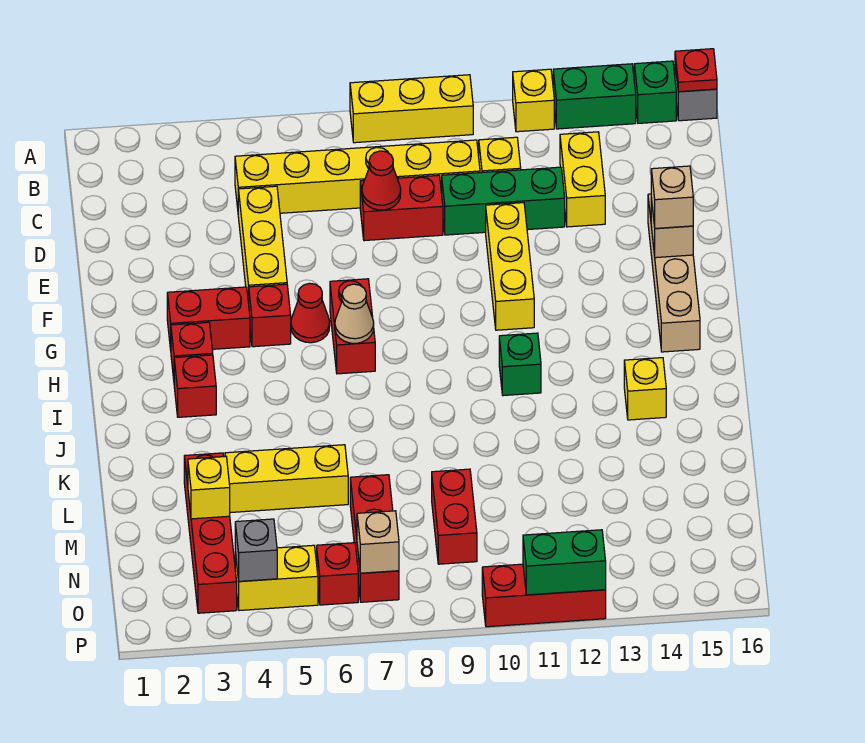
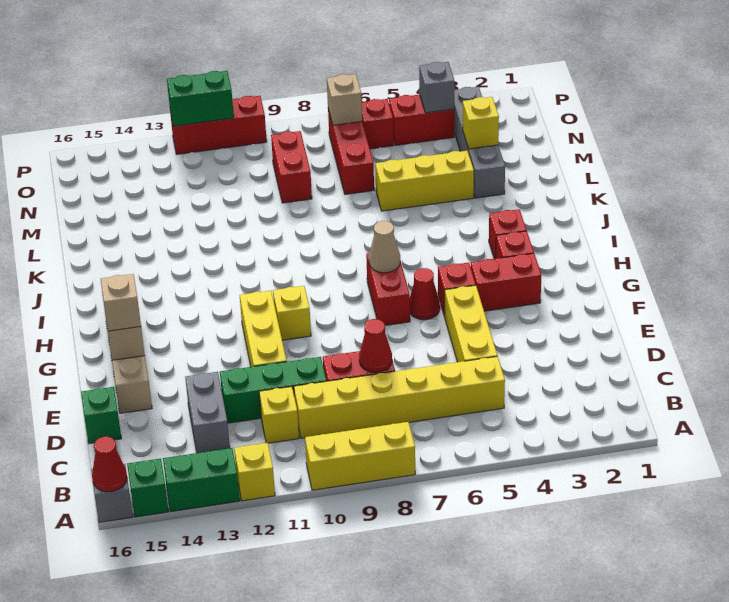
red plate A16 level 2 -> red cone A16 level 2
yellow brick C13:D13 level 1 -> grey brick C13:D13 level 1
green brick I11 level 1 -> green brick D16 level 1
yellow brick J14 level 1 -> yellow brick G10 level 1
red brick L3:O3 level 1 -> grey brick L3:O3 level 1
yellow brick O4:O5 level 1 -> red brick O4:O5 level 1

